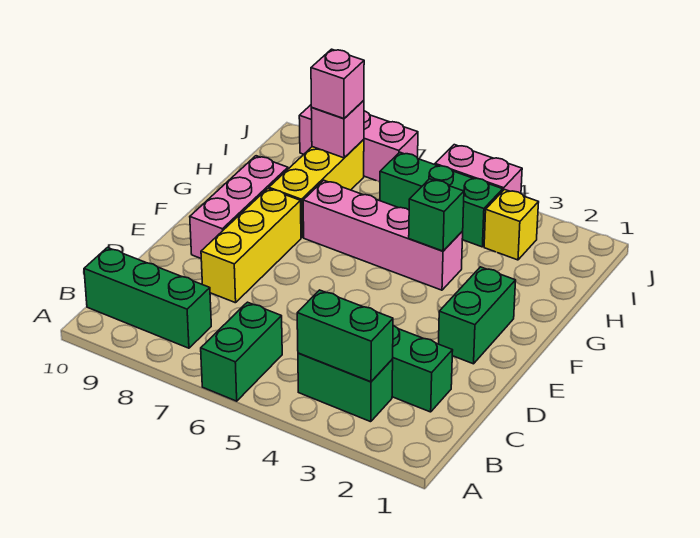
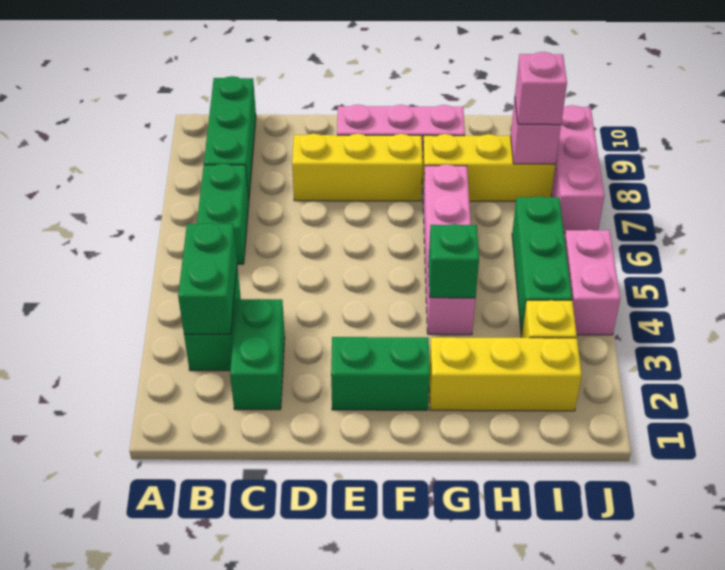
green brick A6:B6 level 1 -> green brick B6:B7 level 1
none -> yellow brick G2:I2 level 1

